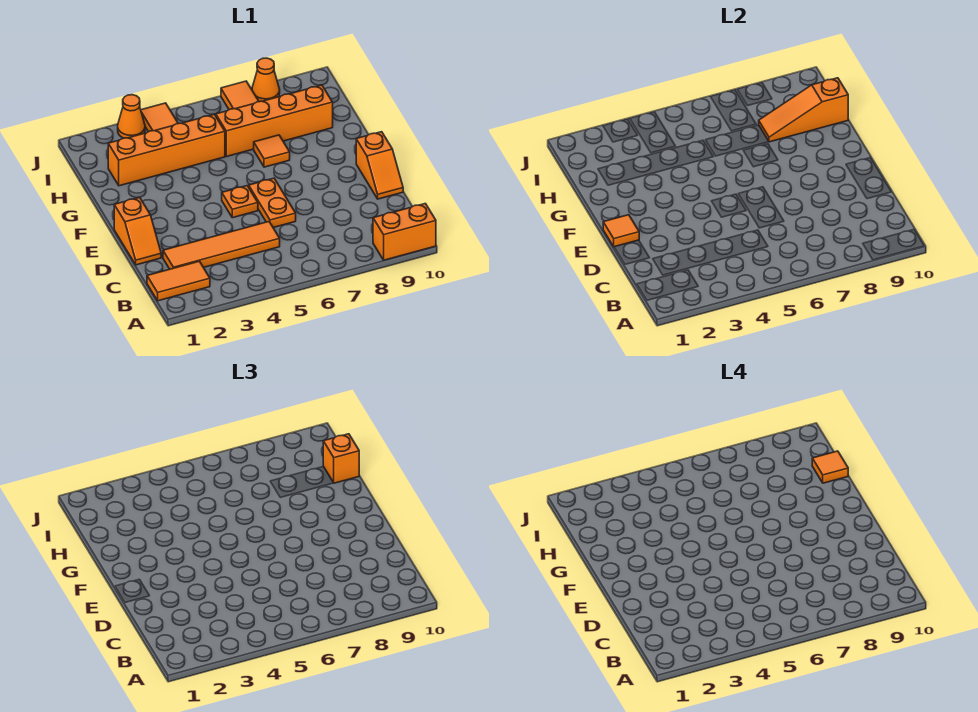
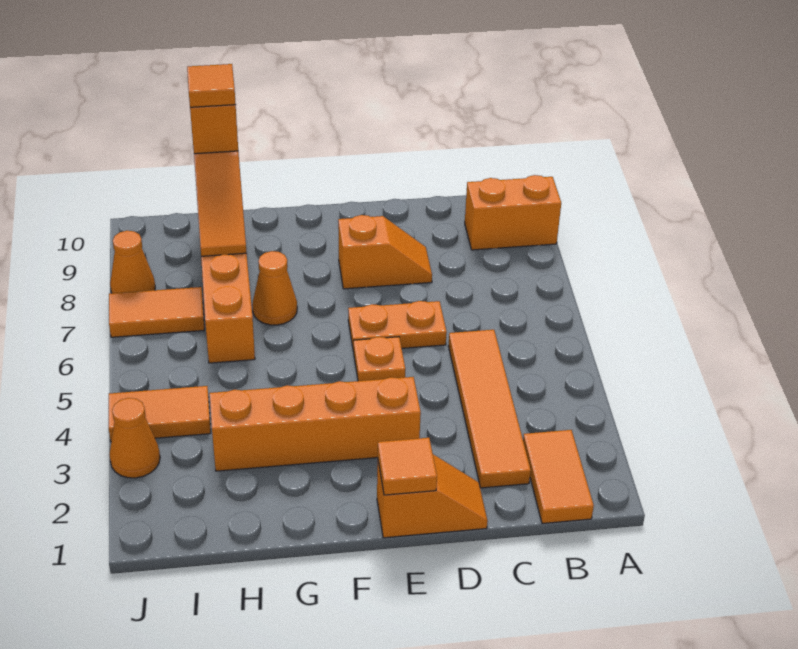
orange brick A9:A10 level 1 -> orange brick A9:B9 level 1
orange slope D10:E10 level 1 top E -> orange slope D8:E8 level 1 top E
orange tile G7 level 1 -> orange cone G7 level 1
orange brick H2:H5 level 1 -> orange brick E3:H3 level 1

